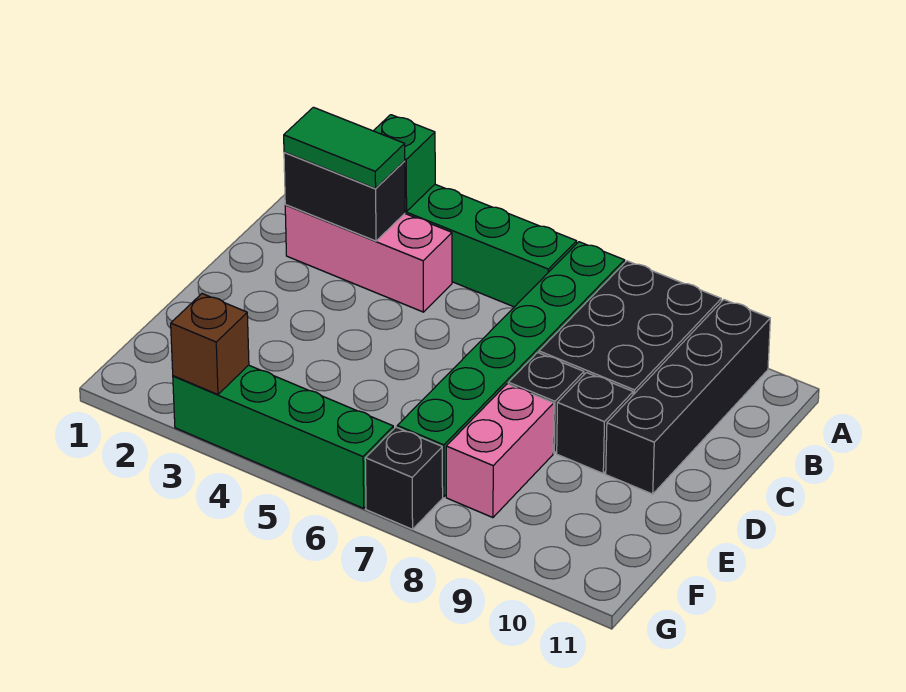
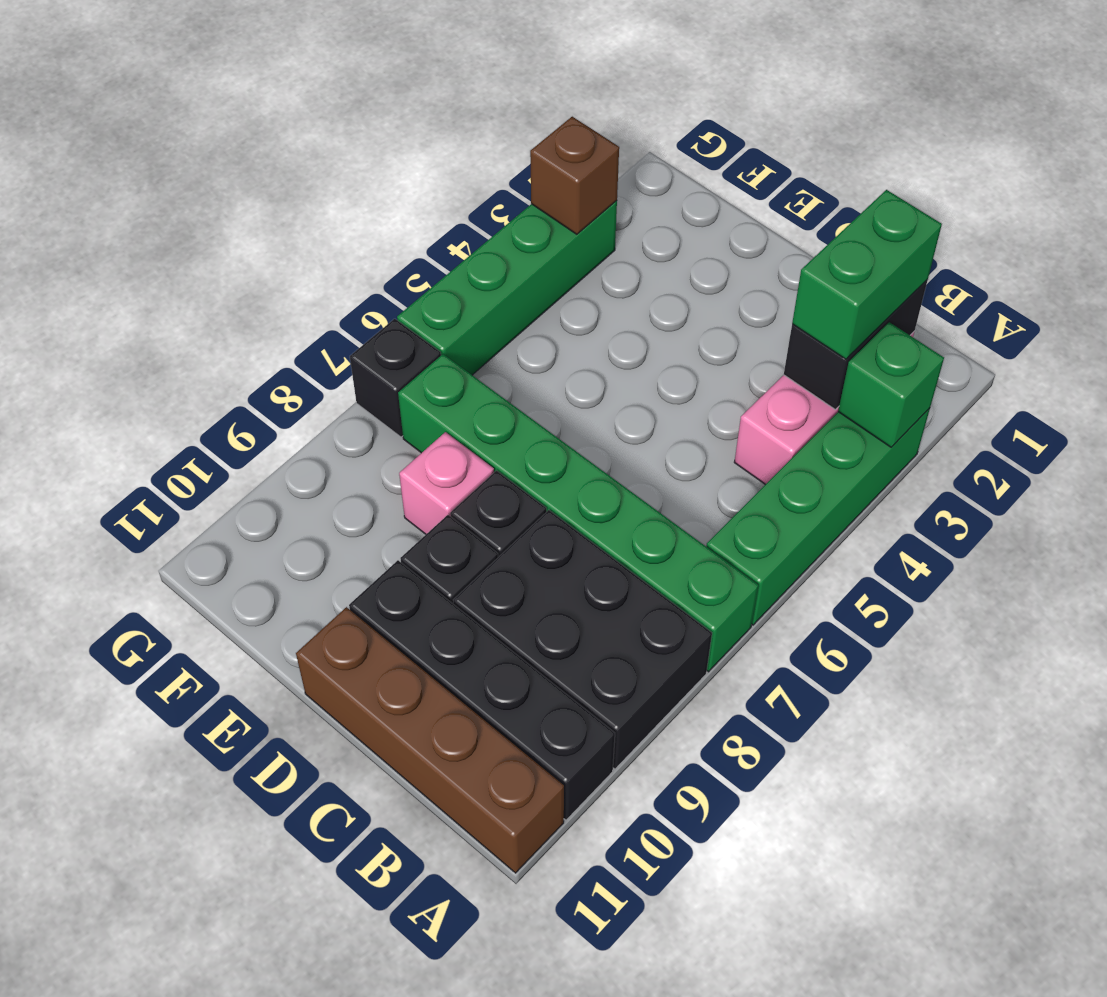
none -> brown brick A11:D11 level 1
green tile B2:B3 level 3 -> green brick B2:B3 level 3
pink brick E8:F8 level 1 -> pink brick E8 level 1

